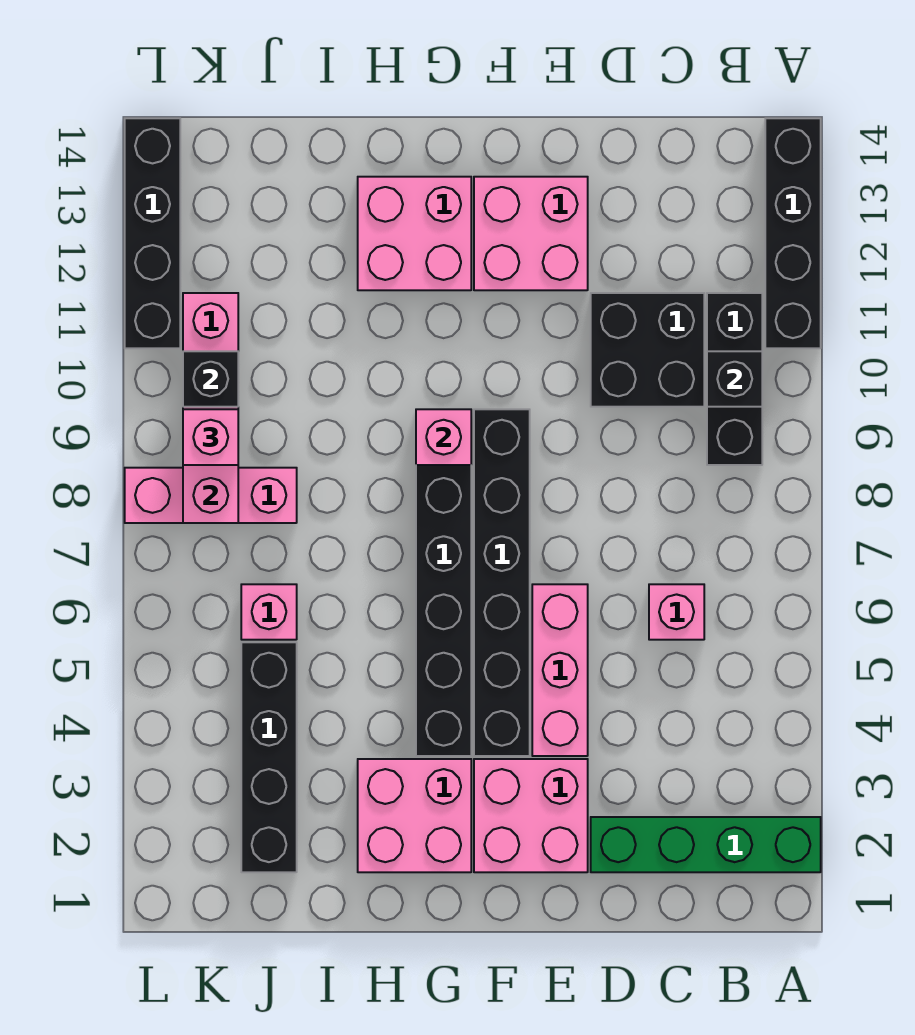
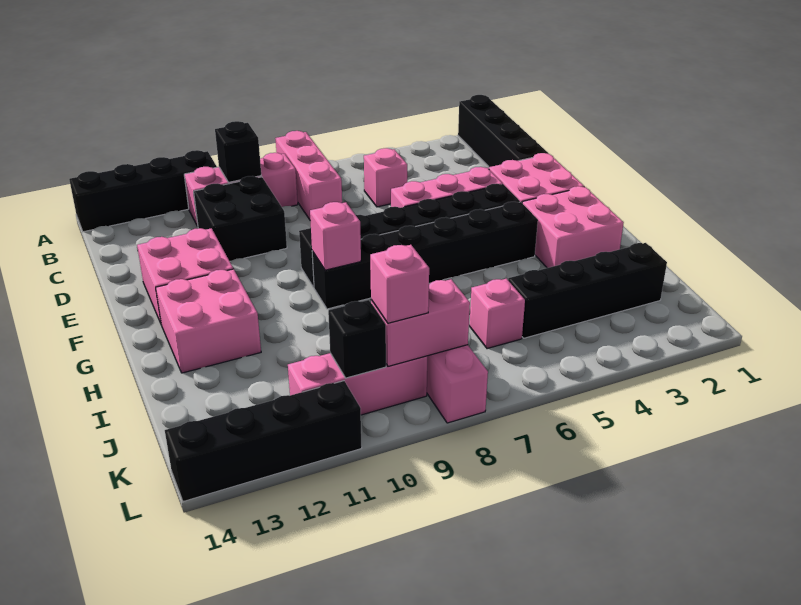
green brick A2:D2 level 1 -> black brick A2:D2 level 1
none -> pink brick A8:C8 level 1
black brick B9:B11 level 1 -> pink brick B9:B11 level 1

